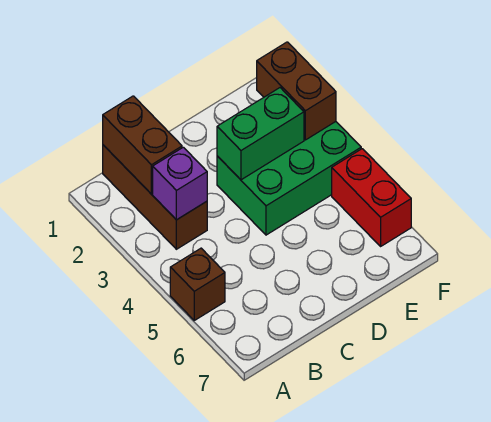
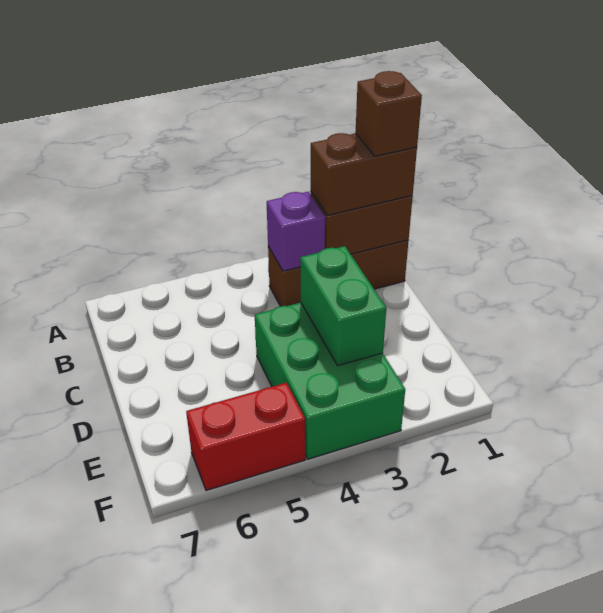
brown brick A5 level 1 -> brown brick B1 level 4
brown brick F2:F3 level 2 -> brown brick B1:B2 level 3

